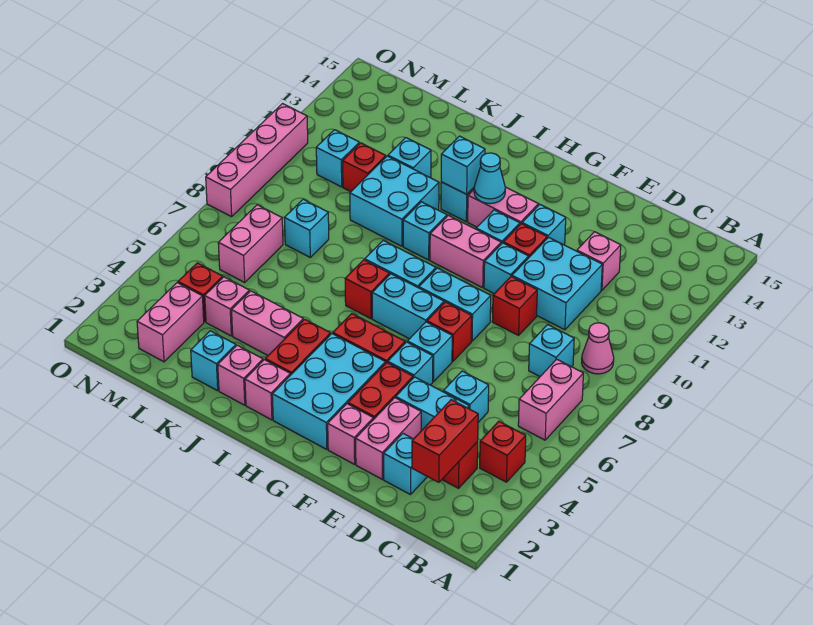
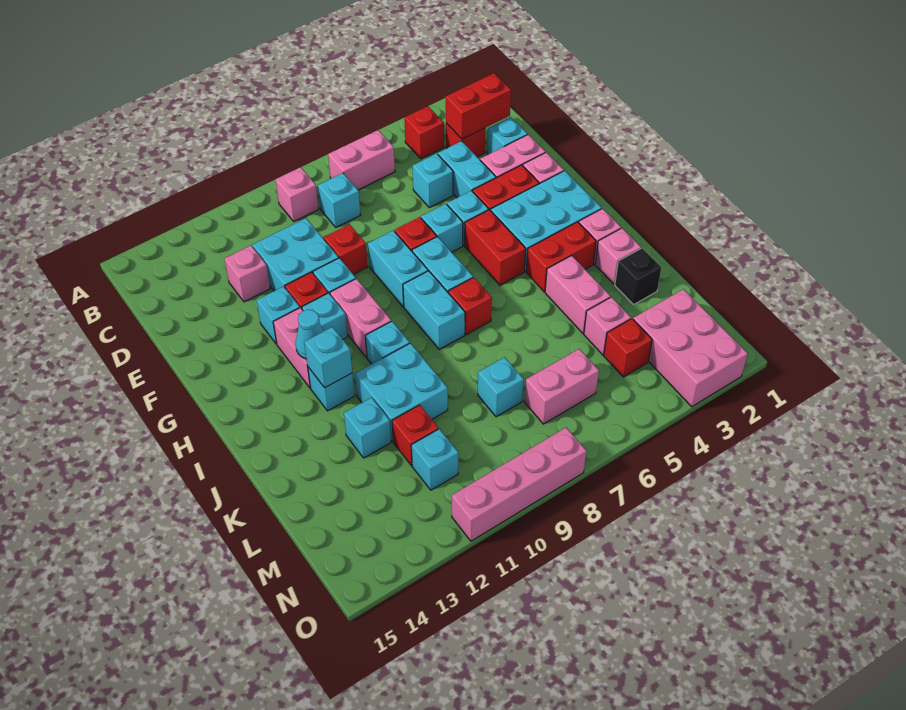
pink cone B9 level 1 -> pink brick B9 level 1
cyan brick K2 level 1 -> black brick K2 level 1
pink brick M2:M3 level 1 -> pink brick M2:O3 level 1

